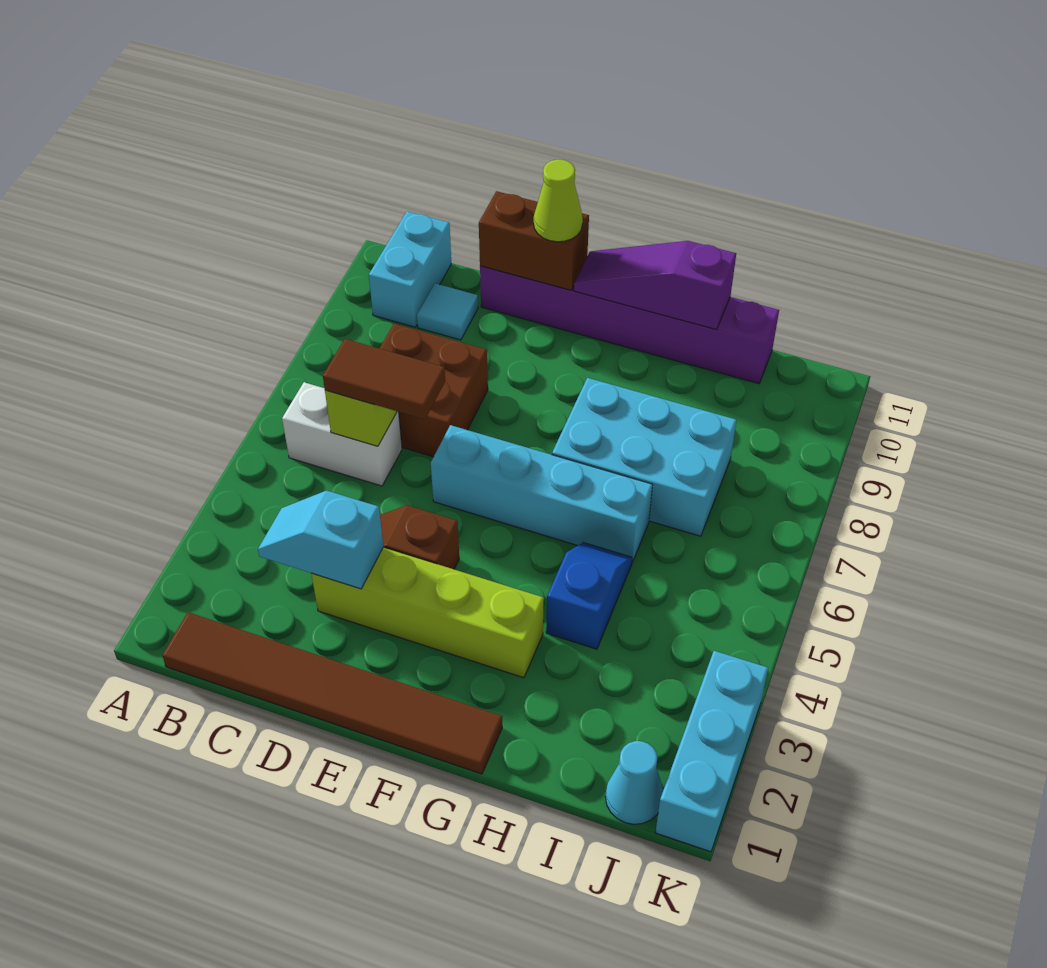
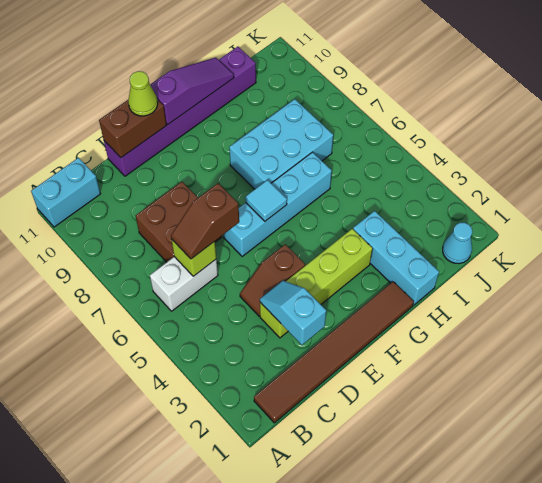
cyan brick B10:B11 level 1 -> cyan brick A11:B11 level 1
cyan slope C3:D3 level 2 top D -> cyan slope D2:D3 level 2 top 2
brown tile C6:D6 level 3 -> brown slope C6:D6 level 3 top D
cyan tile C10 level 1 -> cyan tile F6 level 2
purple slope F11:H11 level 2 top H -> purple slope F11:H11 level 2 top F
blue slope H4:H5 level 1 top 4 -> none
cyan brick K1:K3 level 1 -> cyan brick H1:H3 level 1

